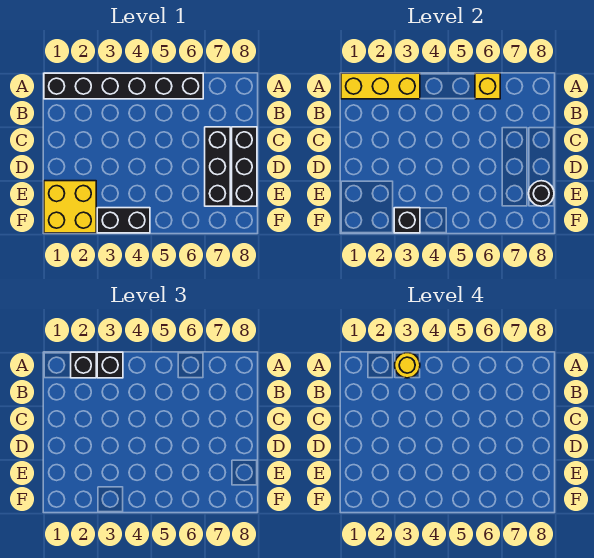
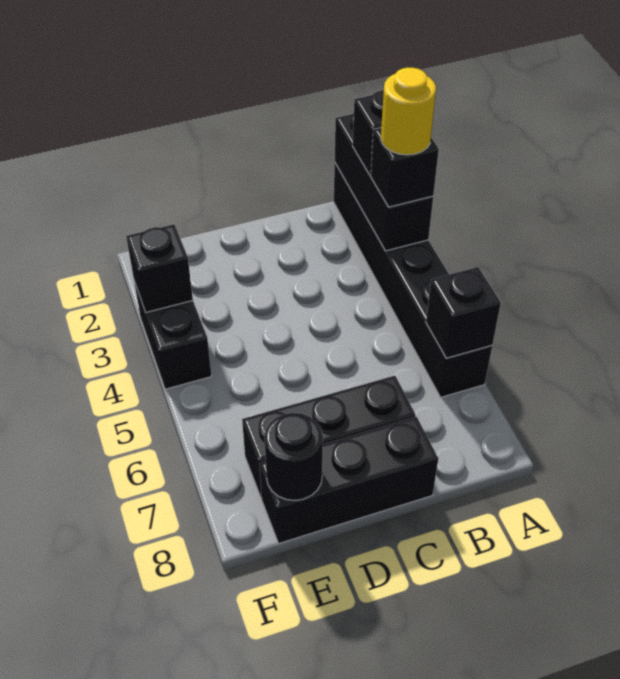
yellow brick A1:A3 level 2 -> black brick A1:A3 level 2
yellow brick A6 level 2 -> black brick A6 level 2
yellow brick E1:F2 level 1 -> none

